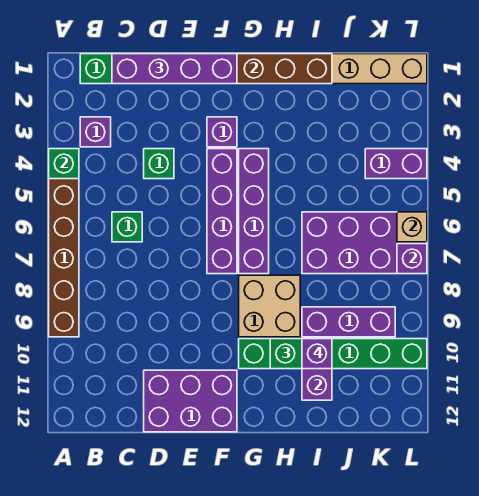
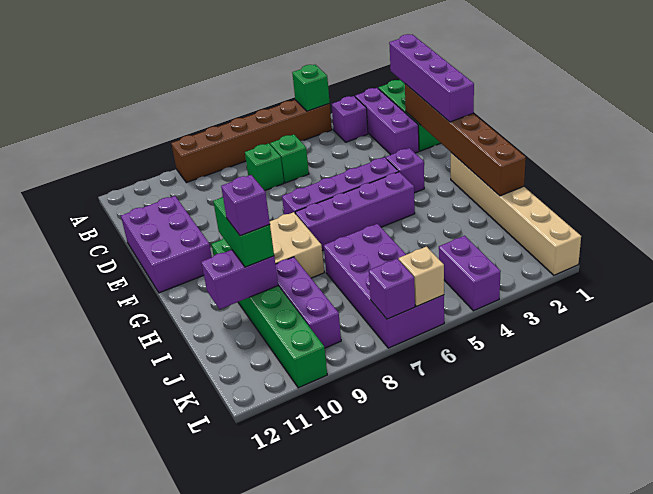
none -> purple brick B2:D2 level 1
green brick D4 level 1 -> green brick C7 level 1

